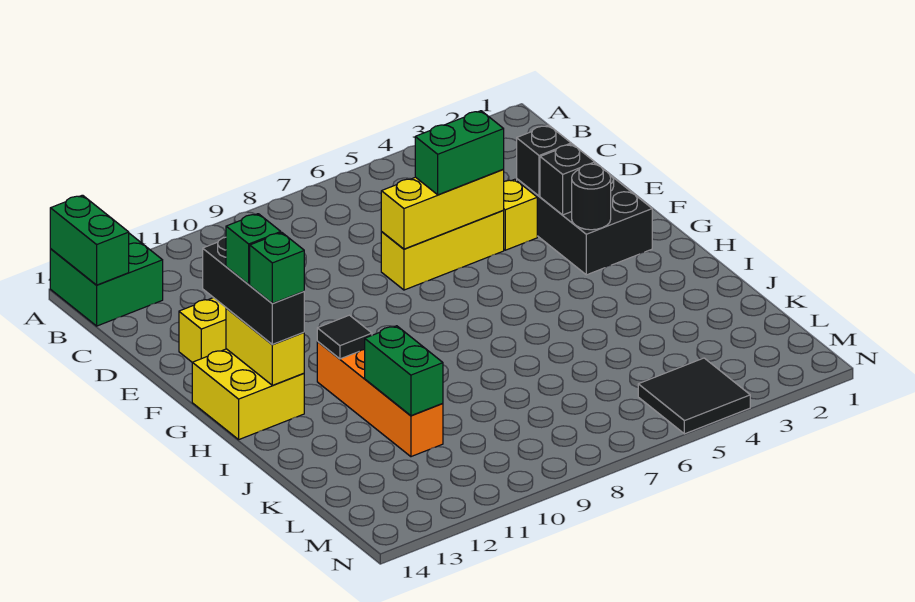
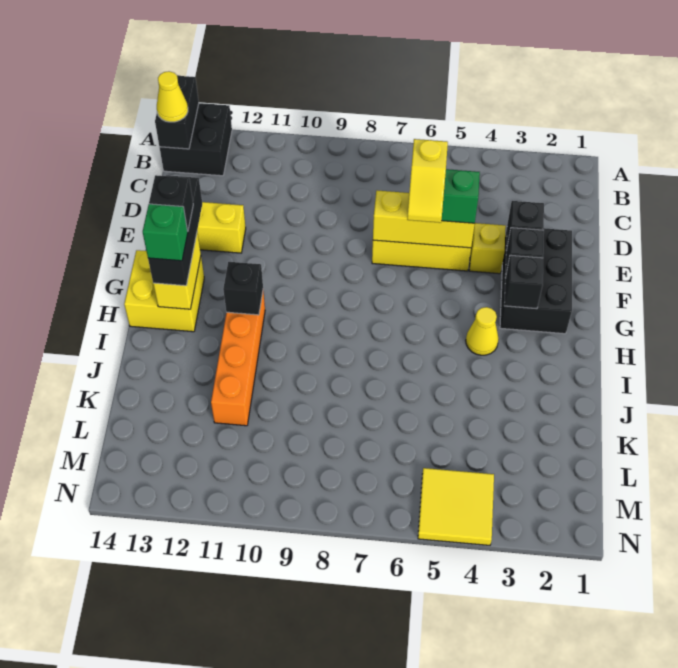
green brick A13:B14 level 1 -> black brick A13:B14 level 1
green brick A14:B14 level 2 -> black brick A14:B14 level 2
none -> yellow cone B14 level 3
none -> yellow slope E6:F6 level 4 top E
black round brick G3 level 2 -> black brick G3 level 2
green brick G13 level 4 -> black brick G13 level 4
none -> yellow cone H4 level 1
black tile H11 level 2 -> black brick H11 level 2
green brick J11:K11 level 2 -> none
black tile M4:N5 level 1 -> yellow tile M4:N5 level 1

